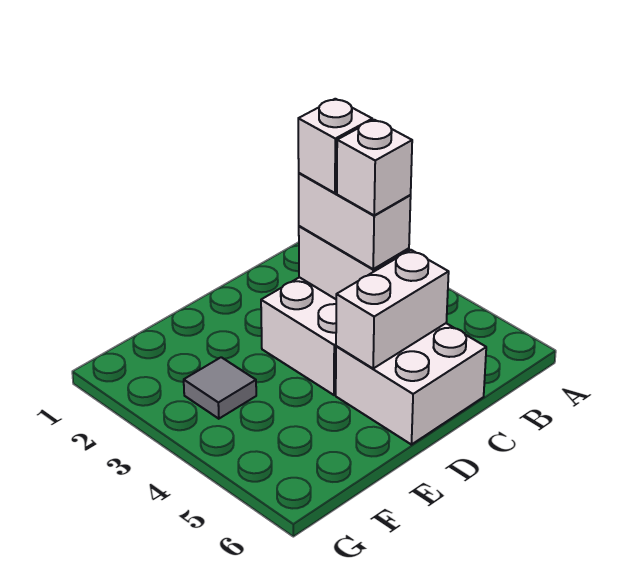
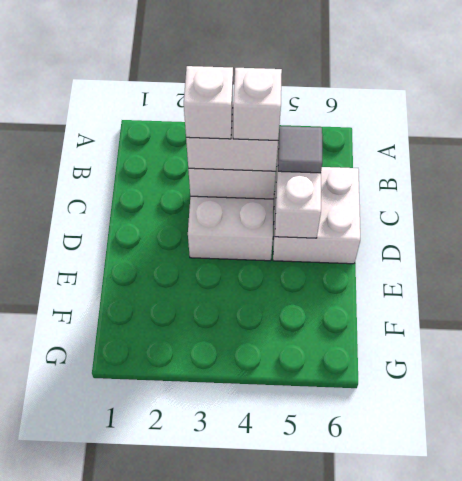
grey tile F3 level 1 -> grey tile C5 level 3

